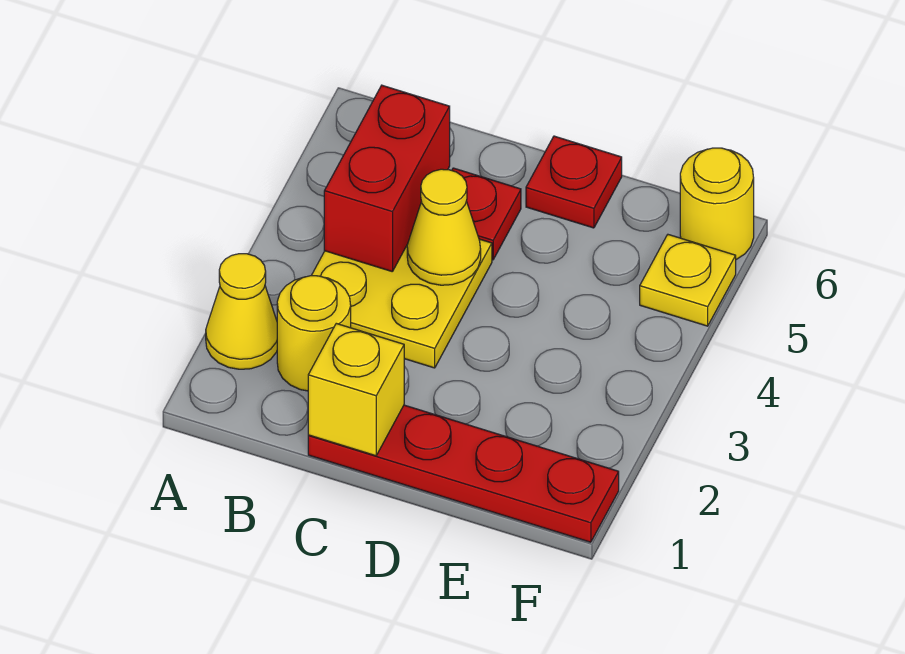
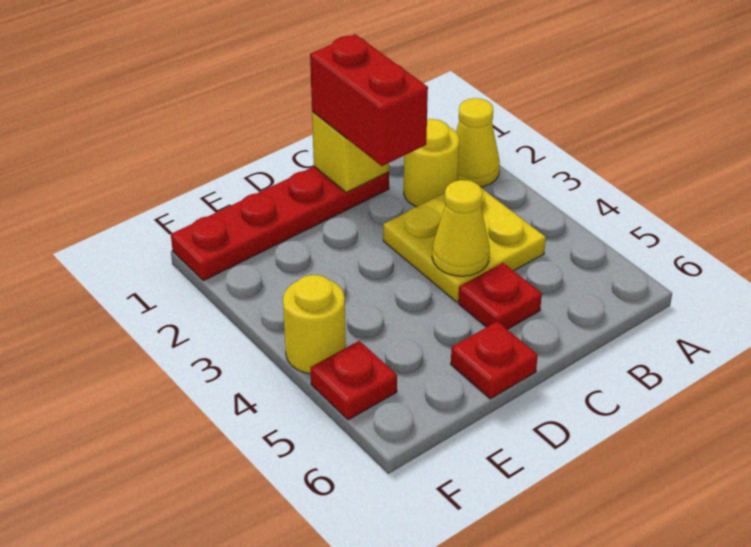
red brick B4:B5 level 2 -> red brick C1:C2 level 3
yellow plate F5 level 1 -> red plate F5 level 1
yellow round brick F6 level 1 -> yellow round brick F4 level 1

